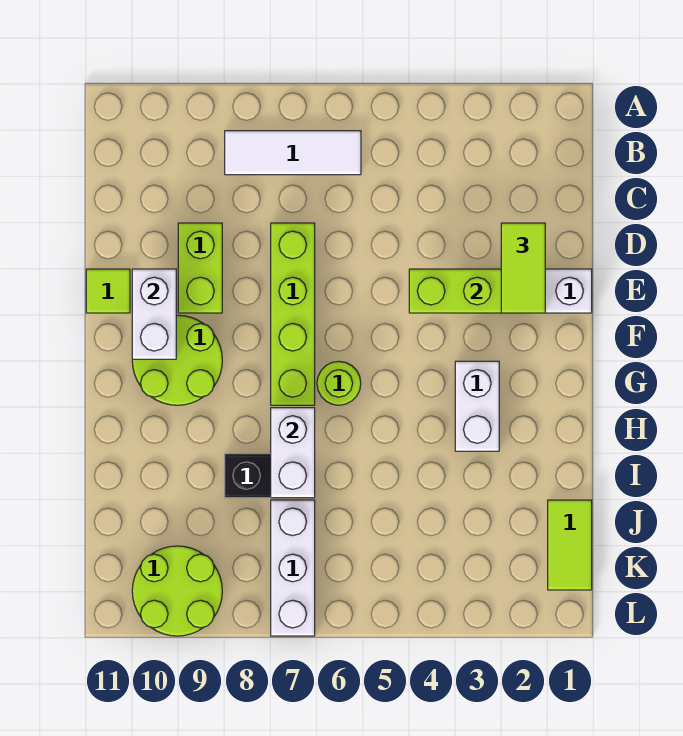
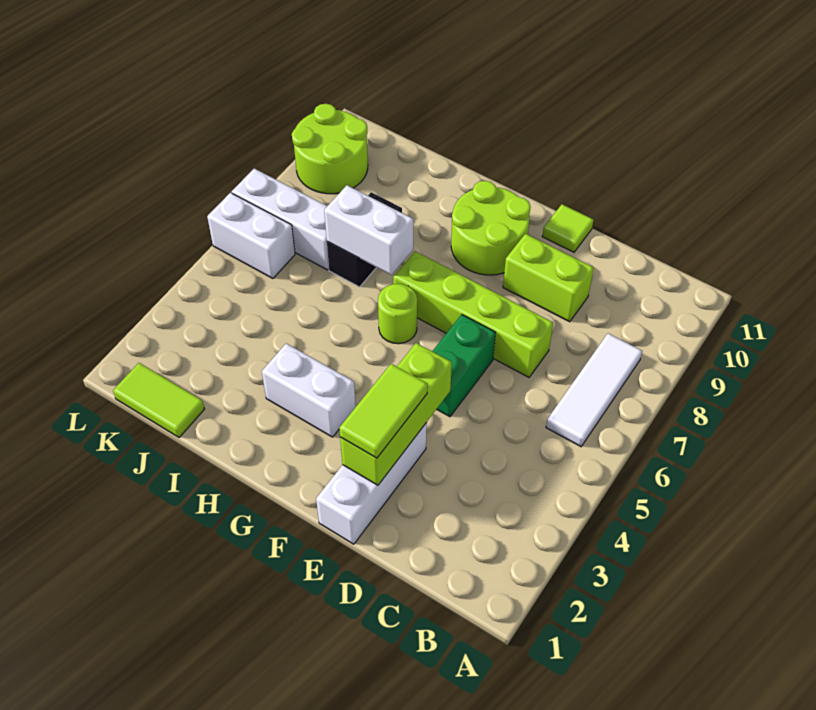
lime tile D2:E2 level 3 -> lime tile E2:E3 level 3
none -> green brick E5:E6 level 1
white brick E10:F10 level 2 -> white brick K6:L6 level 1

